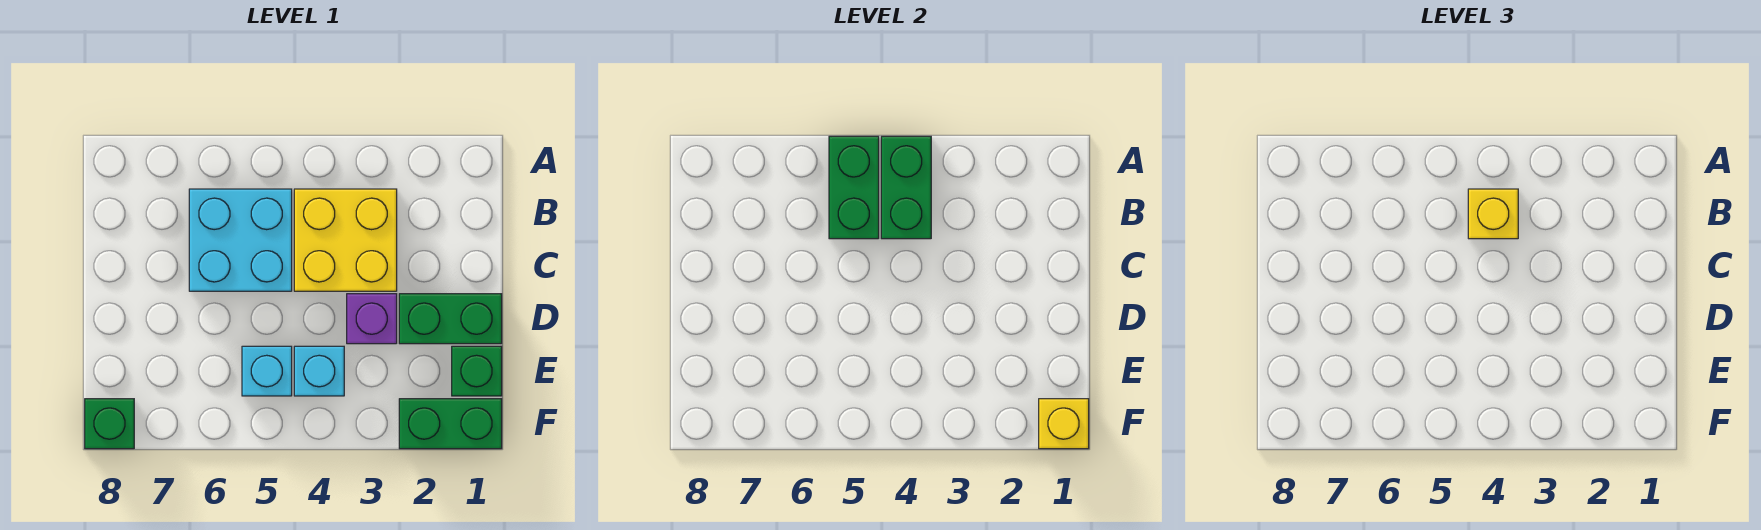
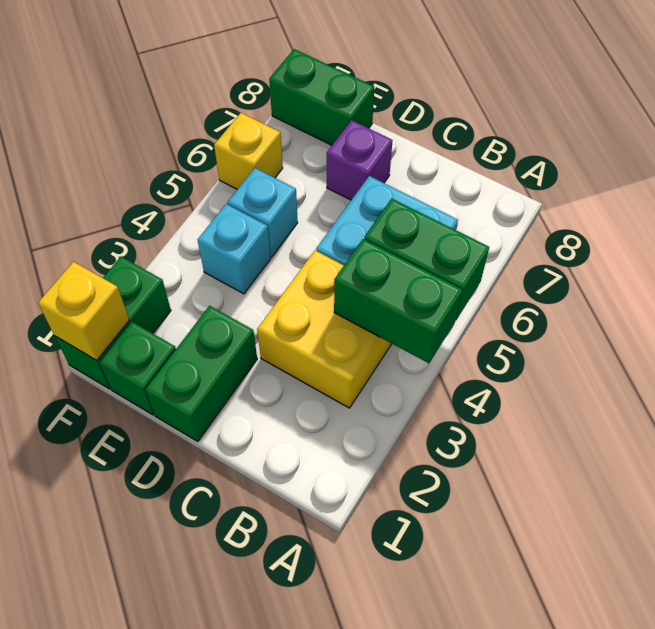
yellow brick B4 level 3 -> yellow brick F6 level 1
purple brick D3 level 1 -> purple brick D7 level 1
green brick F8 level 1 -> green brick E8:F8 level 1

